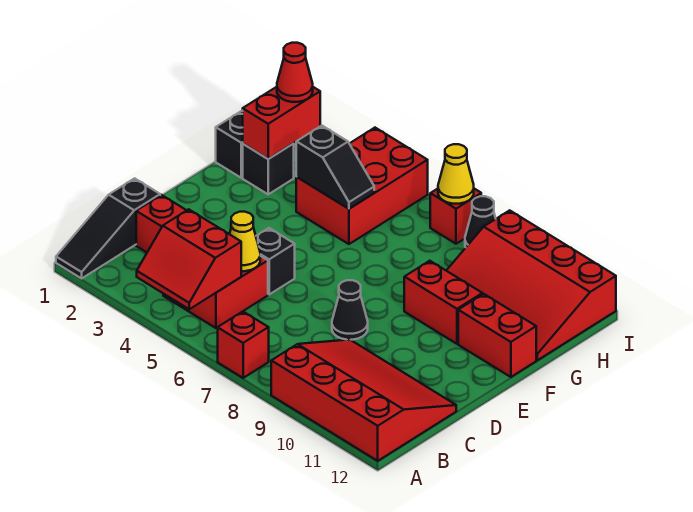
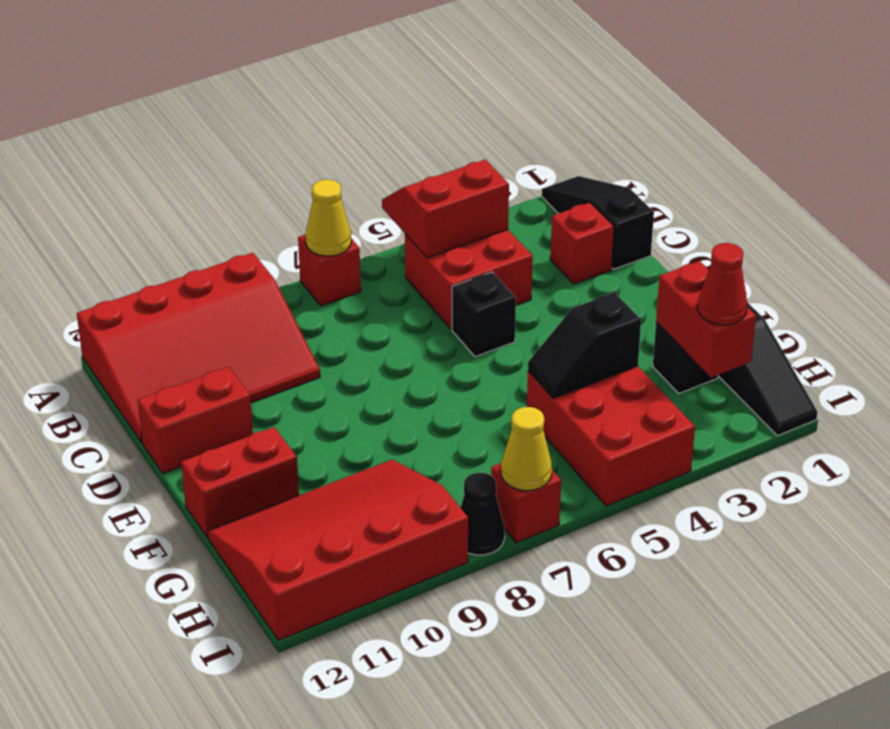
yellow cone C5 level 2 -> yellow cone A7 level 2
black cone D8 level 1 -> none
red brick F9:F10 level 1 -> red brick D11:D12 level 1

